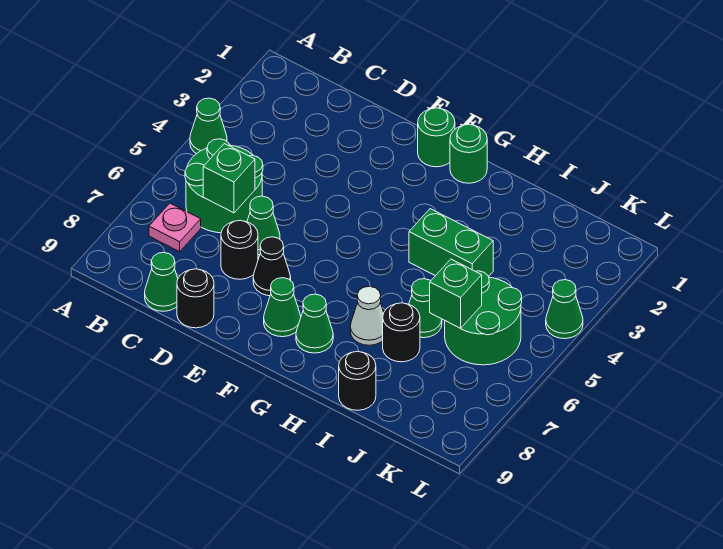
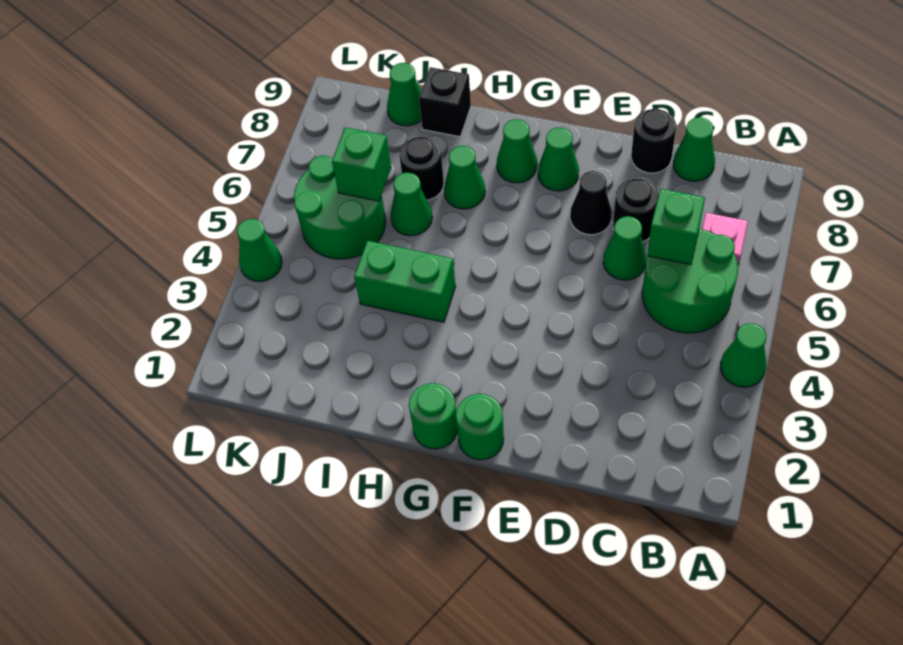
white cone H7 level 1 -> green cone H7 level 1
black round brick I9 level 1 -> black brick I9 level 1
none -> green cone J9 level 1

